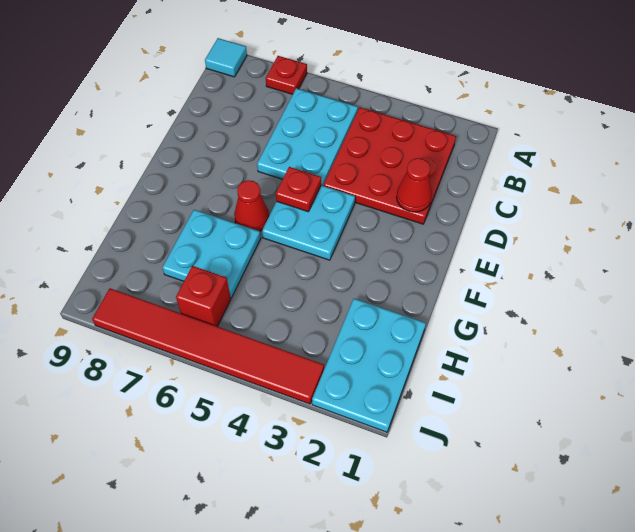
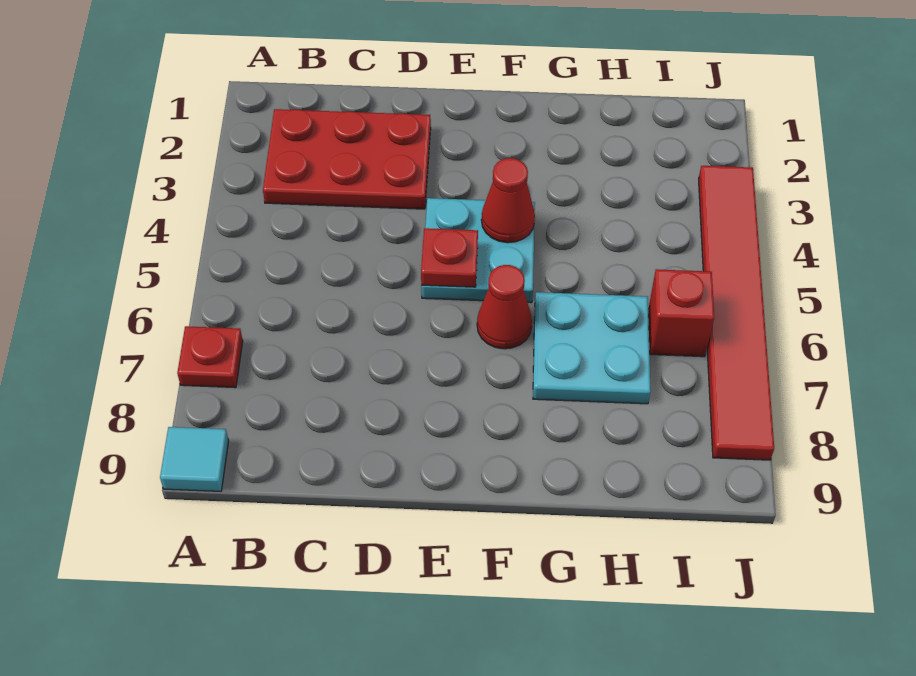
red plate B2:D4 level 1 -> red plate B2:D3 level 1
cyan plate B5:D6 level 1 -> none
red cone D2 level 2 -> red cone F4 level 2
cyan plate H1:J2 level 1 -> none

